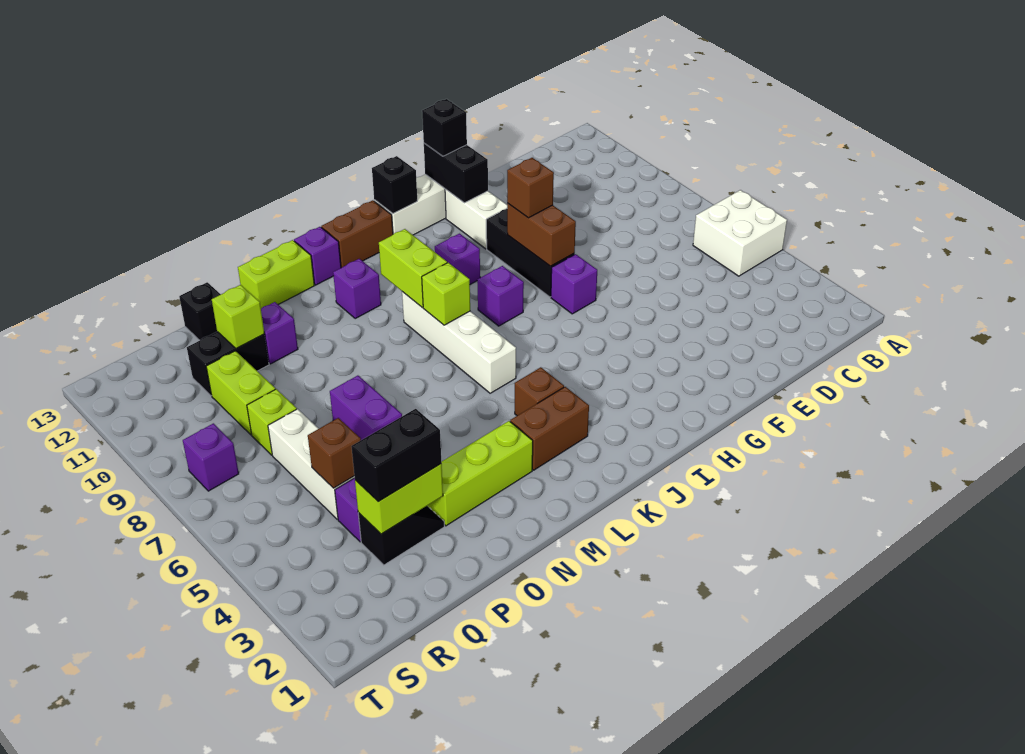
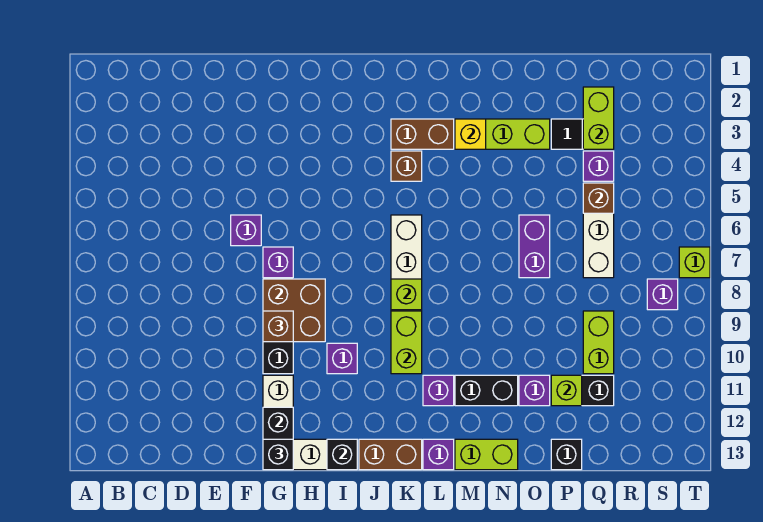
white brick A5:B6 level 1 -> none
brown brick G8:G9 level 2 -> brown brick G8:H9 level 2
purple brick I8 level 1 -> purple brick F6 level 1
none -> yellow brick M3 level 2
lime brick P3:Q3 level 2 -> lime brick Q2:Q3 level 2
black brick P3:Q3 level 3 -> black brick M11:N11 level 1
lime brick Q8 level 1 -> lime brick T7 level 1

